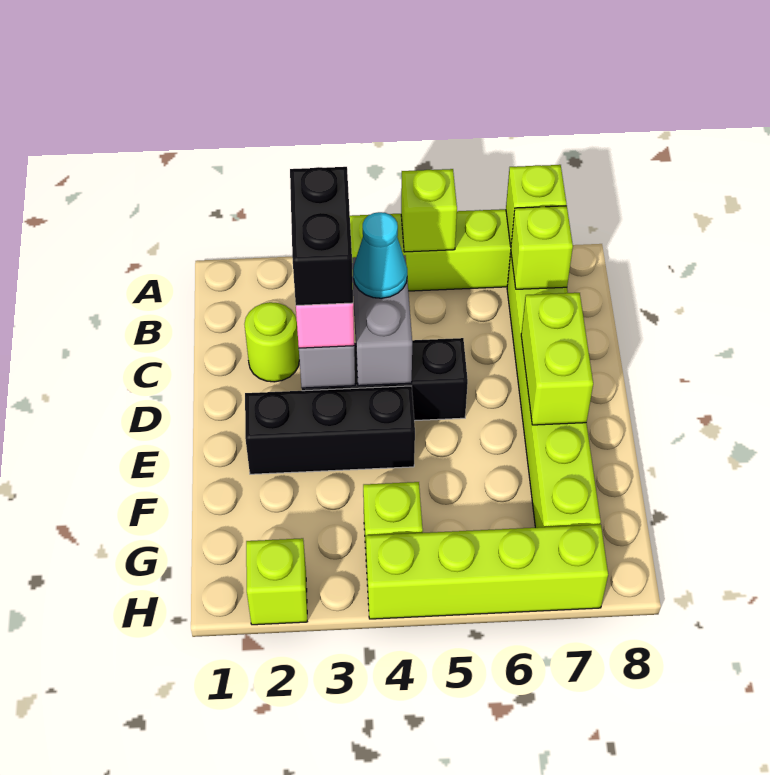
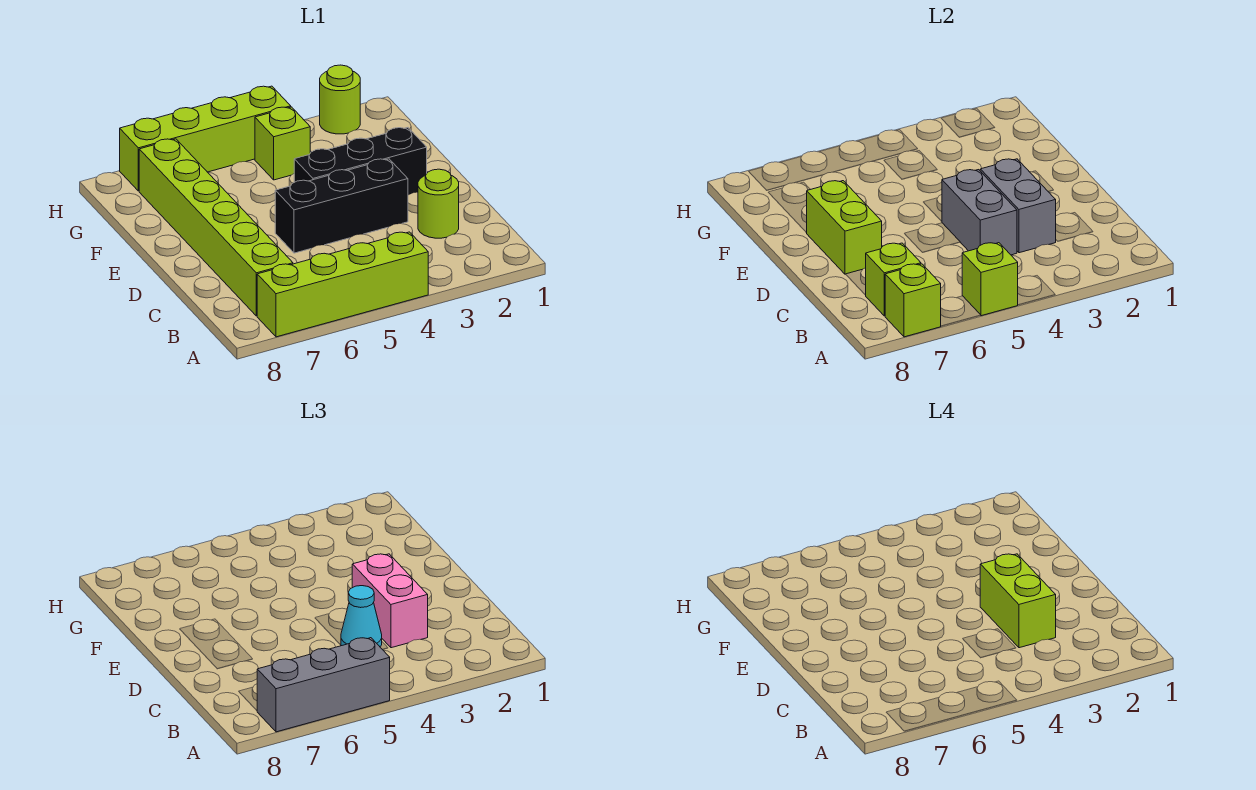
none -> grey brick A5:A7 level 3
black brick C3:D3 level 4 -> lime brick C3:D3 level 4
lime brick H2 level 1 -> lime round brick H2 level 1

